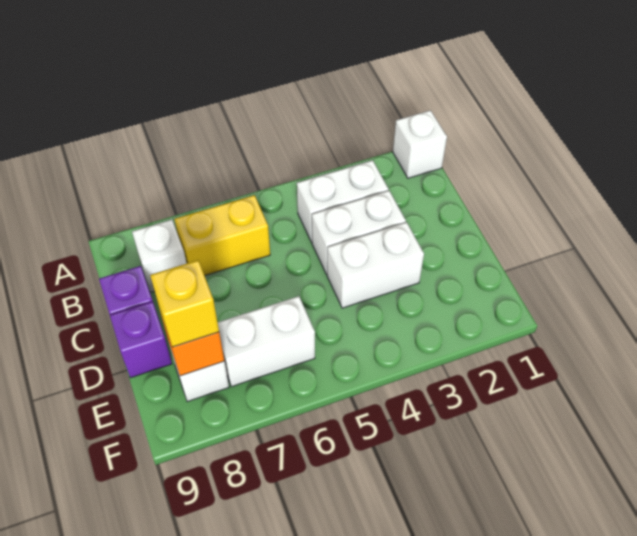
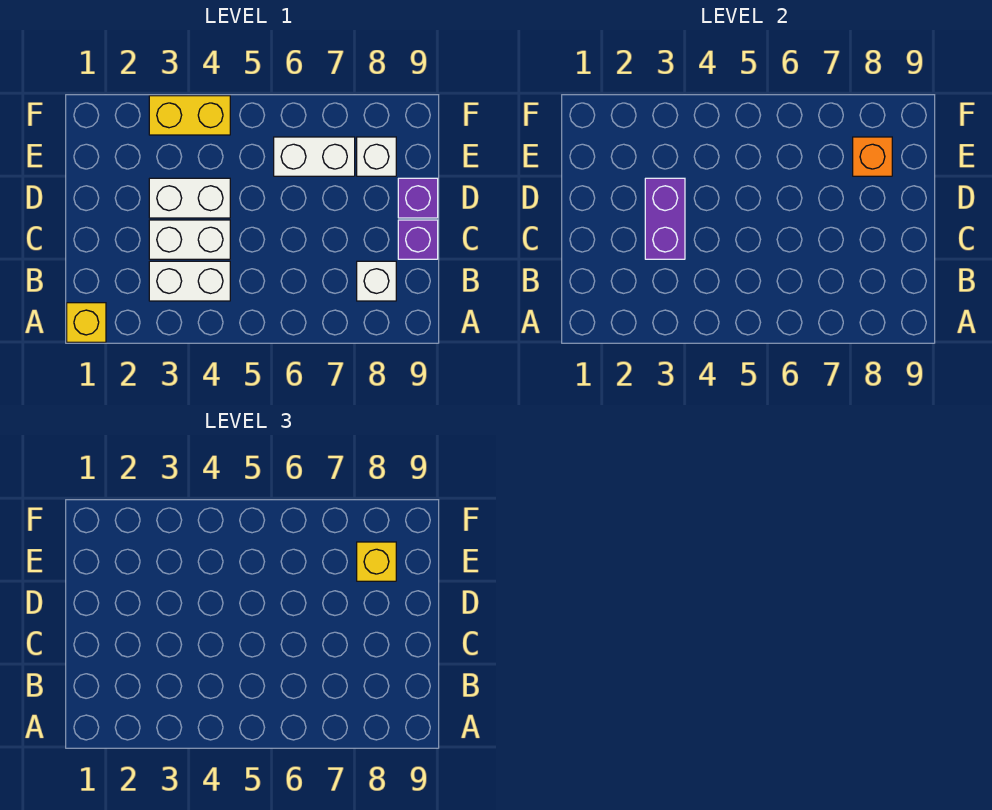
white brick A1 level 1 -> yellow brick A1 level 1
yellow brick B6:B7 level 1 -> yellow brick F3:F4 level 1
none -> purple brick C3:D3 level 2

